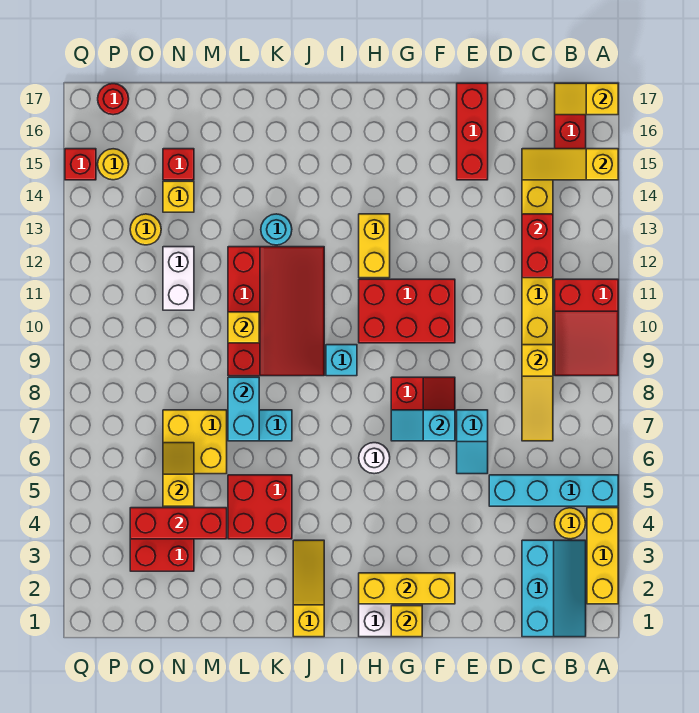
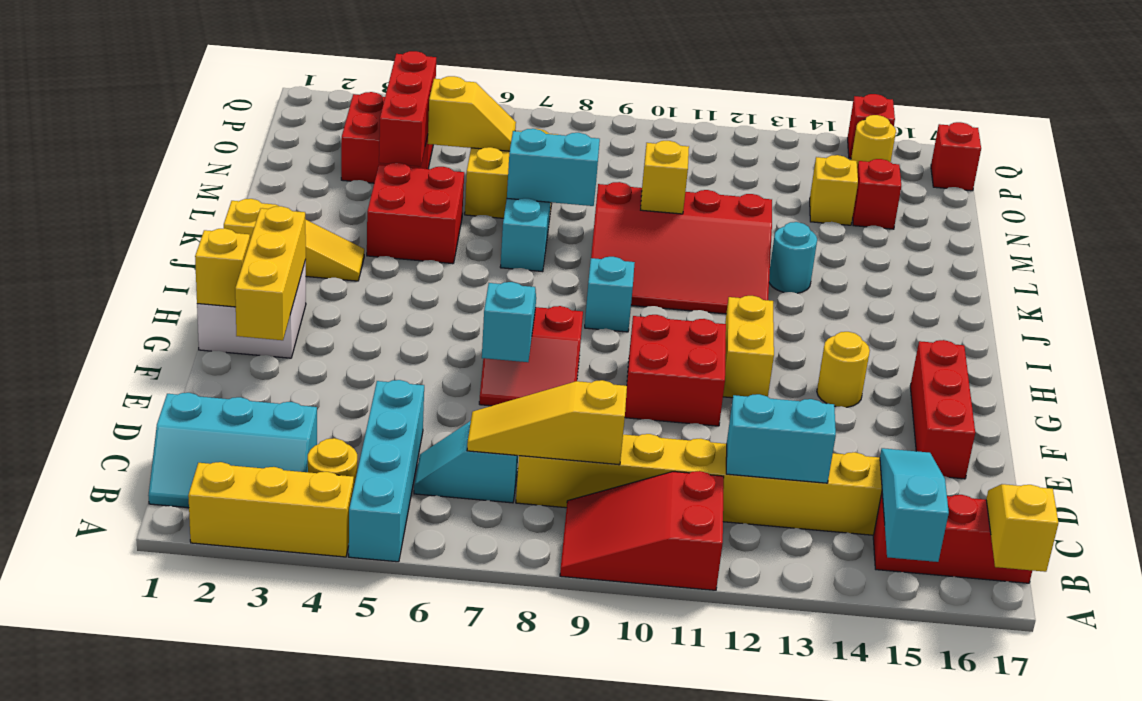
yellow slope A15:C15 level 2 top A -> cyan slope A15:C15 level 2 top A
red brick C12:C13 level 2 -> cyan brick C12:C13 level 2
cyan slope E6:E7 level 1 top 7 -> cyan slope C6:C7 level 1 top 7
red brick E15:E17 level 1 -> red brick E16:G16 level 1
red brick F10:H11 level 1 -> red brick F10:G11 level 1
white round brick H6 level 1 -> none
yellow brick H12:H13 level 1 -> yellow brick G12:H12 level 1
white brick N11:N12 level 1 -> none
yellow round brick O13 level 1 -> yellow round brick G14 level 1
red round brick P17 level 1 -> red brick P17 level 1

